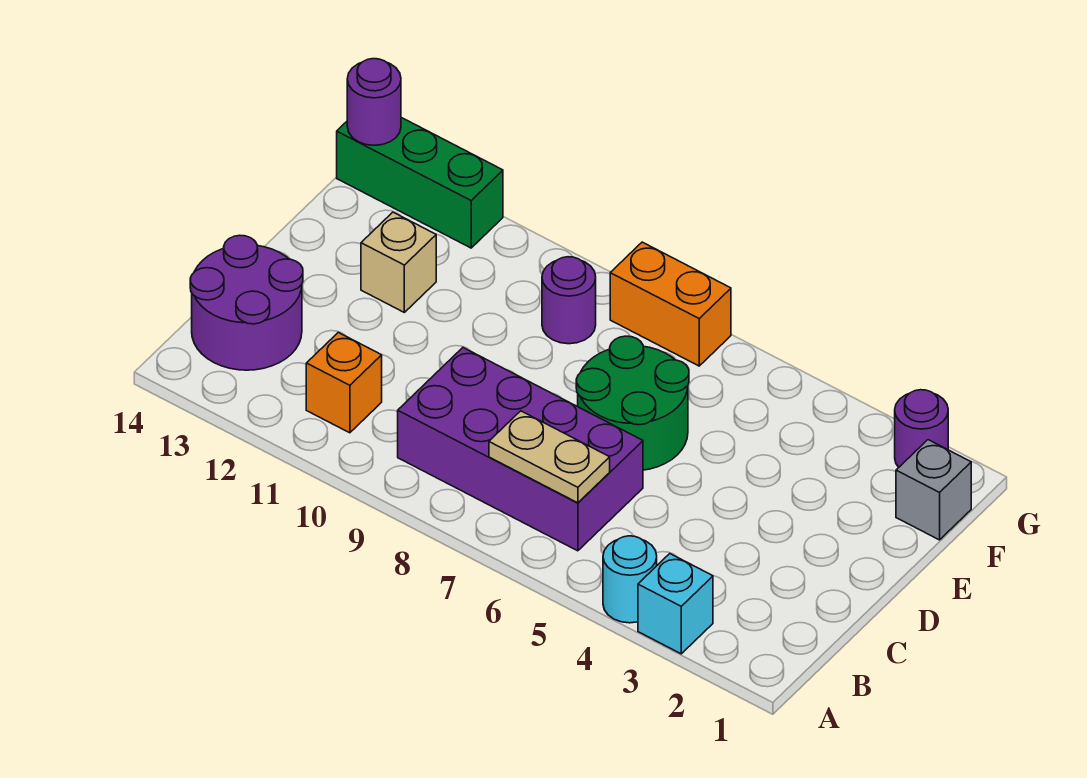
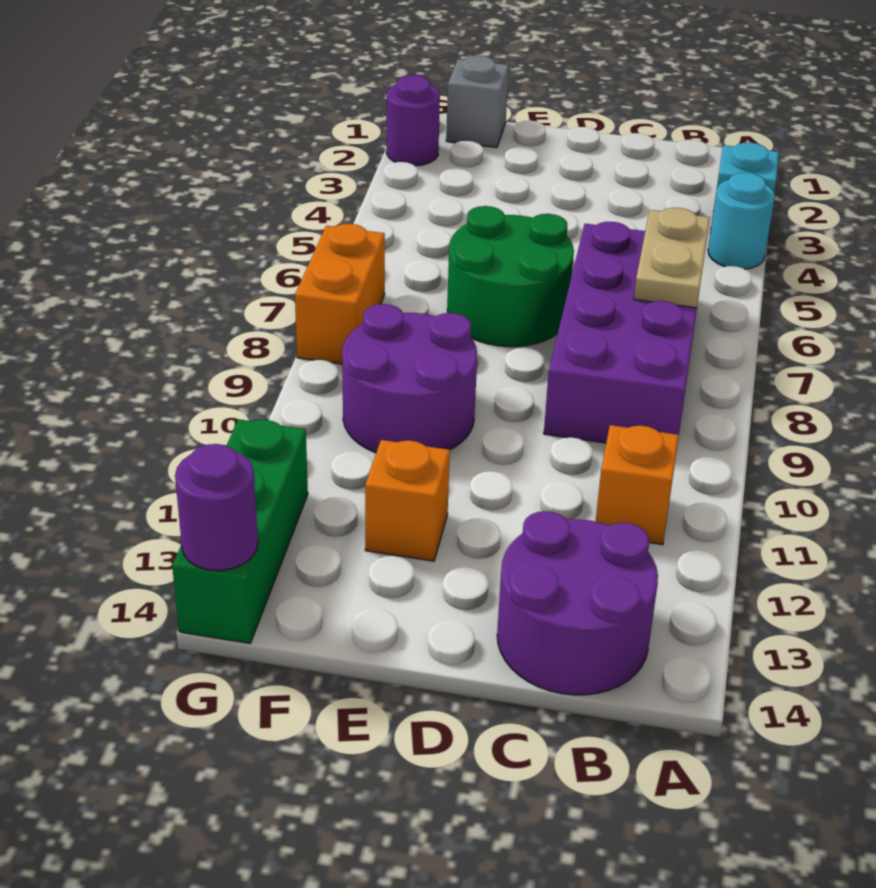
tan brick E12 level 1 -> orange brick E12 level 1
purple round brick F9 level 1 -> purple round brick E9:F10 level 1

